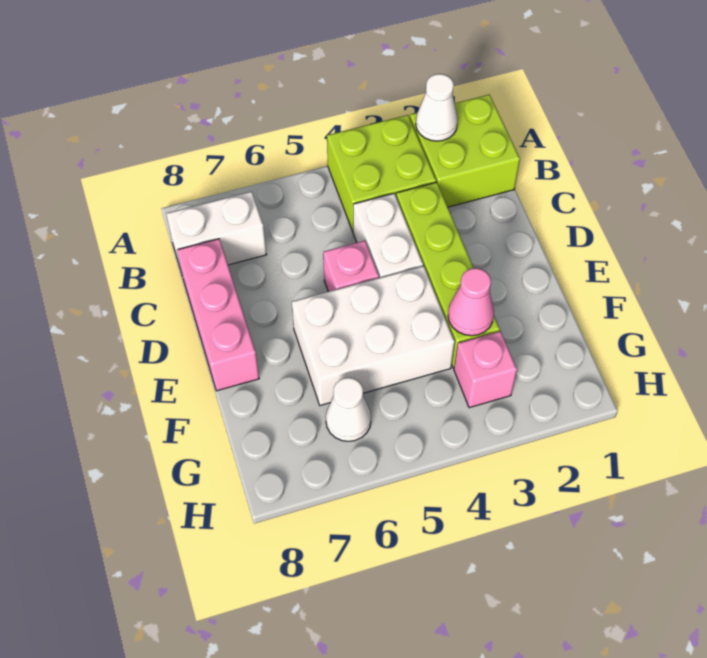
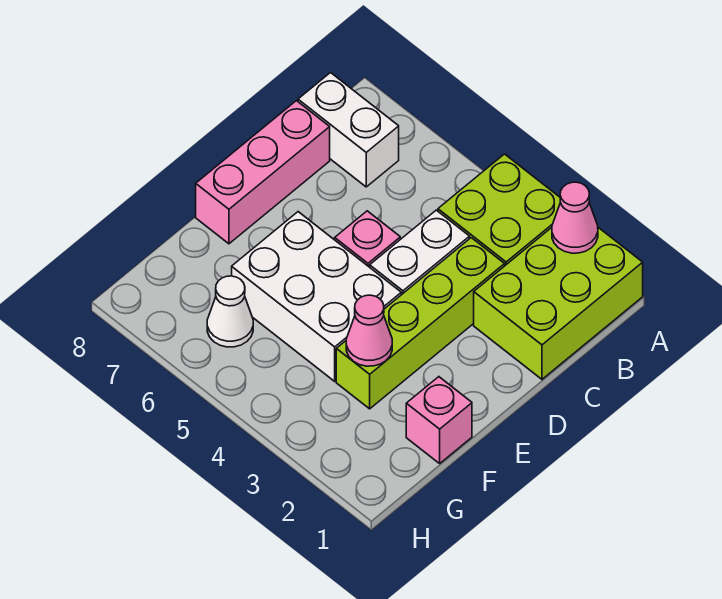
lime brick A1:B2 level 1 -> lime brick A1:C2 level 1
white cone A2 level 2 -> pink cone A2 level 2
pink brick G3 level 1 -> pink brick F1 level 1

